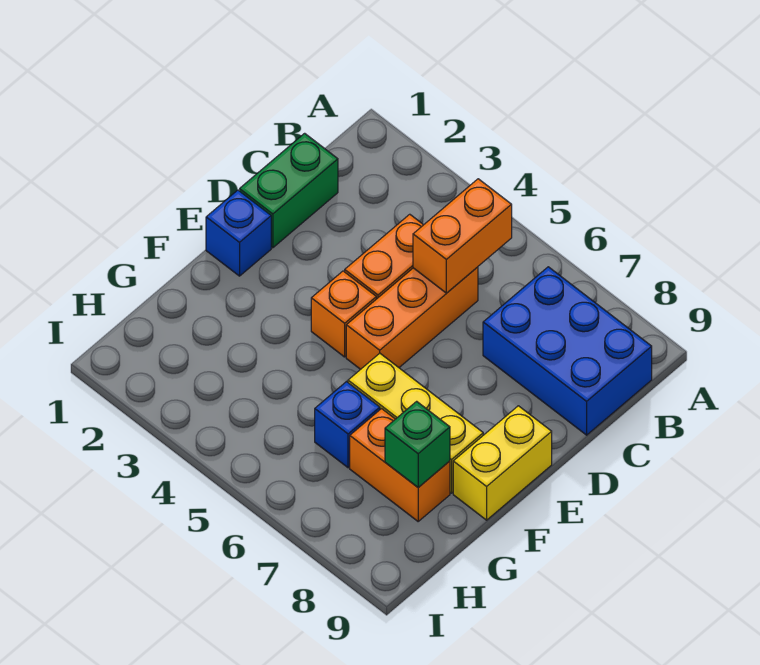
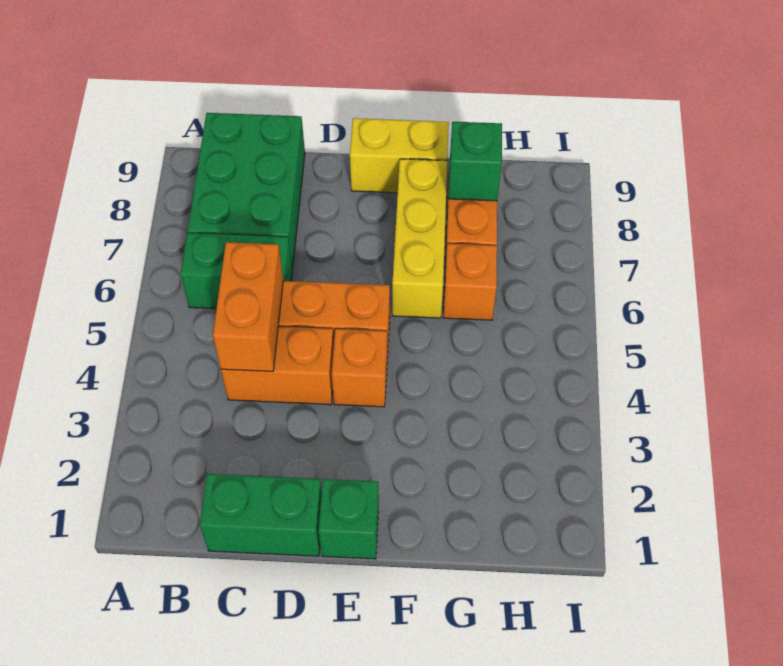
orange brick B5:C5 level 2 -> orange brick C4:C5 level 2
none -> green brick B6:C6 level 1
blue brick B7:C9 level 1 -> green brick B7:C9 level 1
blue brick E1 level 1 -> green brick E1 level 1
blue brick G6 level 1 -> orange brick G6 level 1

